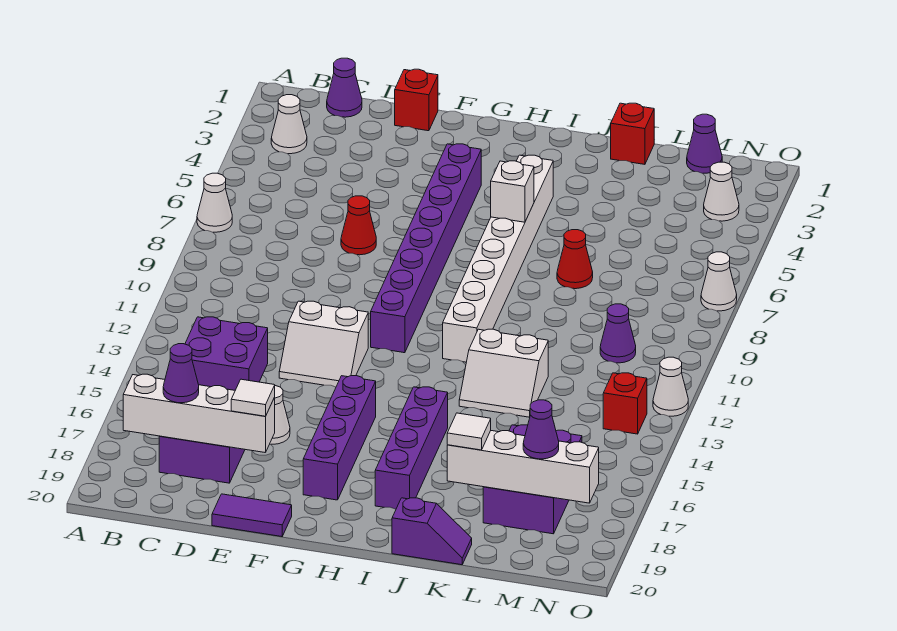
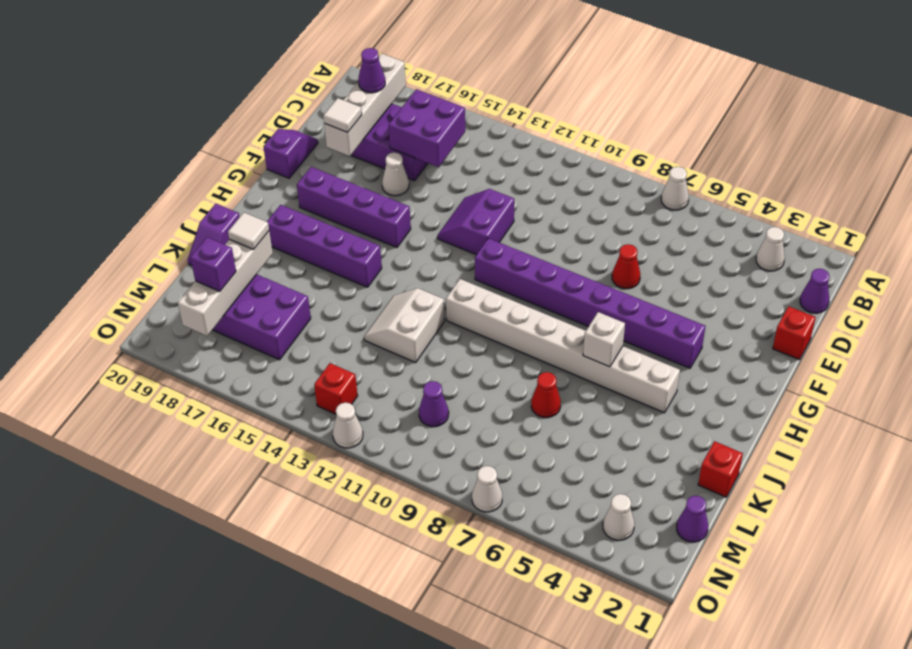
white slope E12:F13 level 1 top 12 -> purple slope E12:F13 level 1 top 12
purple tile E20:F20 level 1 -> purple slope E20:F20 level 1 top F
purple cone M18 level 3 -> purple brick M18 level 3

